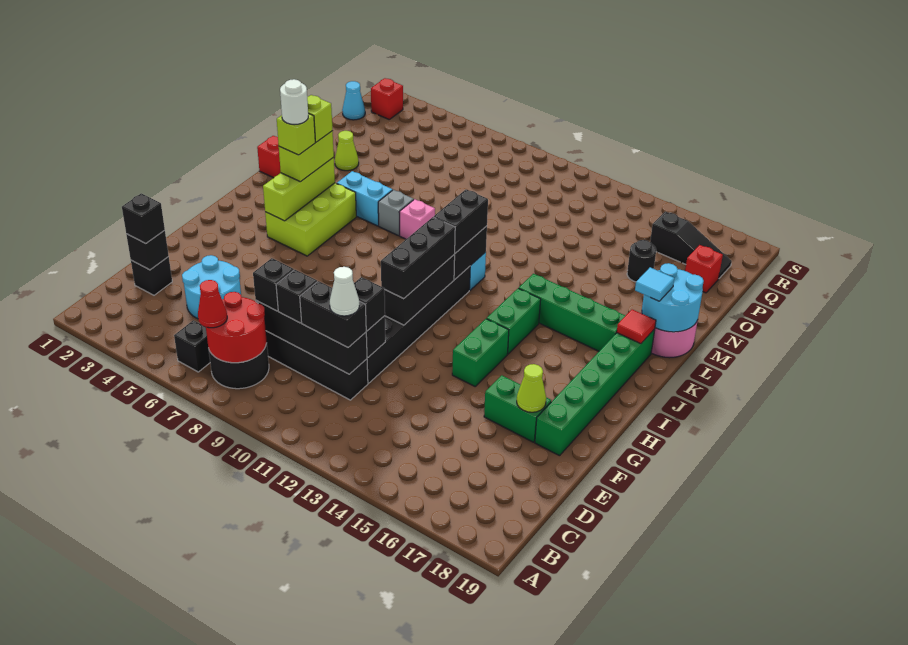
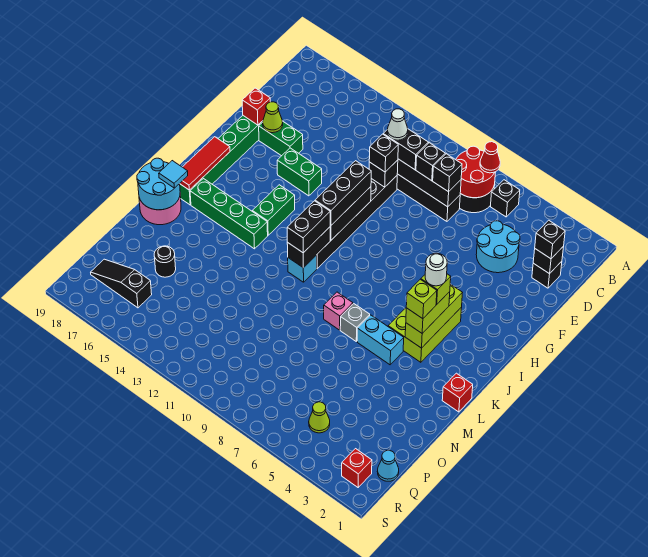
green brick G14:H14 level 1 -> green brick G14:G15 level 1
red tile K18 level 2 -> red tile I18:K18 level 2
lime cone N3 level 1 -> lime cone Q5 level 1
red brick P18 level 1 -> red brick F18 level 2

